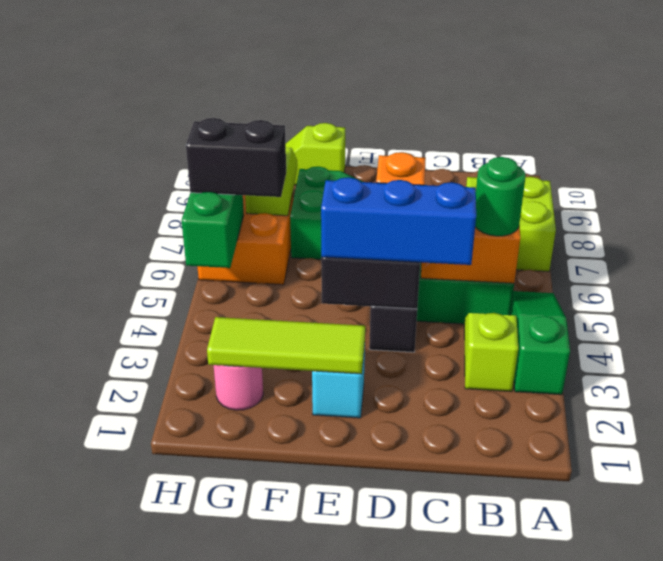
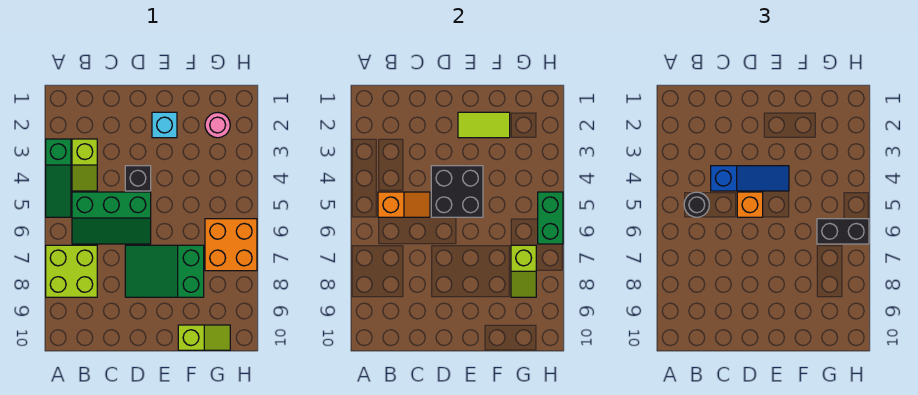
green round brick B5 level 3 -> black round brick B5 level 3
blue brick C4:E4 level 3 -> blue slope C4:E4 level 3 top C
lime tile E2:G2 level 2 -> lime tile E2:F2 level 2

